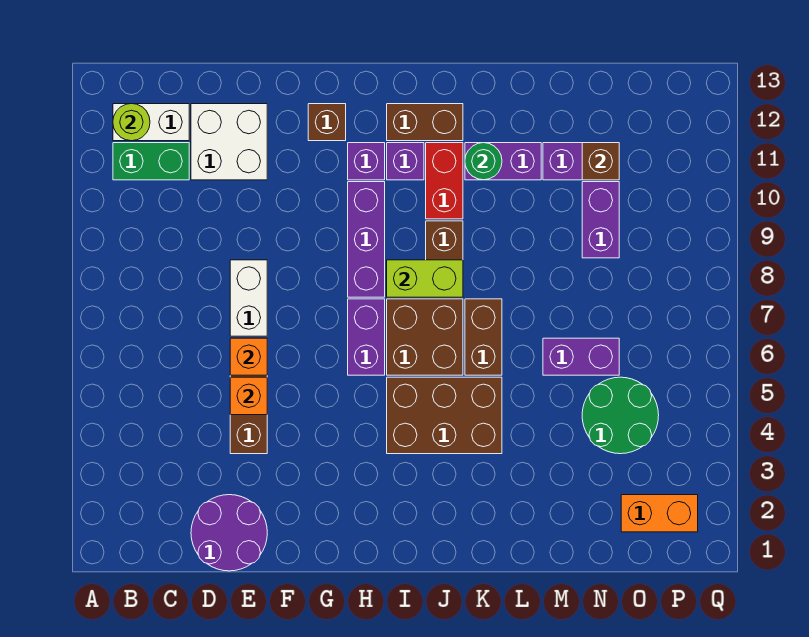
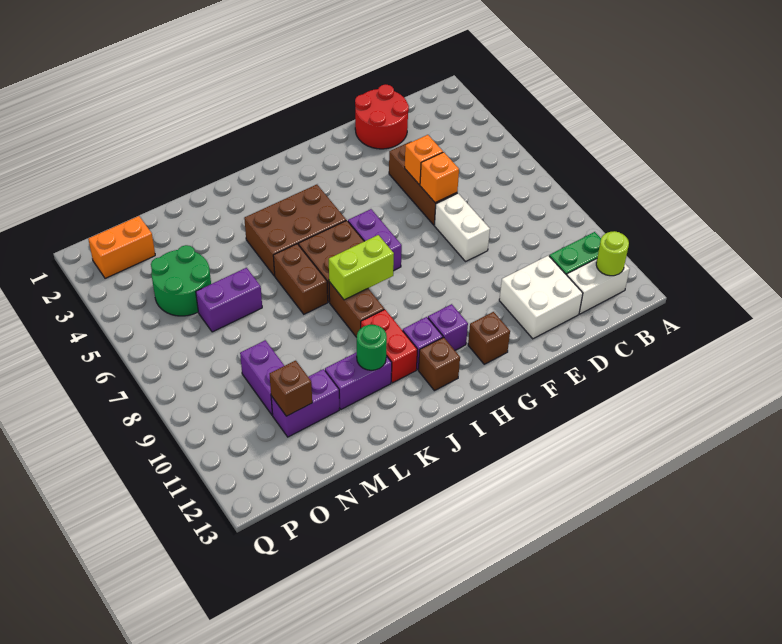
purple round brick D1:E2 level 1 -> red round brick D1:E2 level 1
purple brick H8:H10 level 1 -> none
brown brick I12:J12 level 1 -> brown brick I12 level 1

